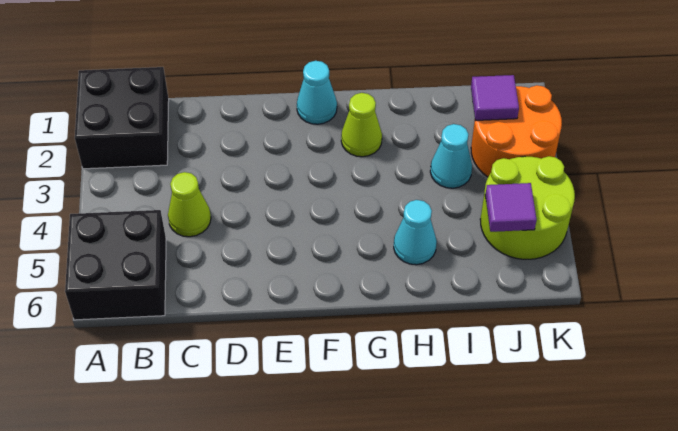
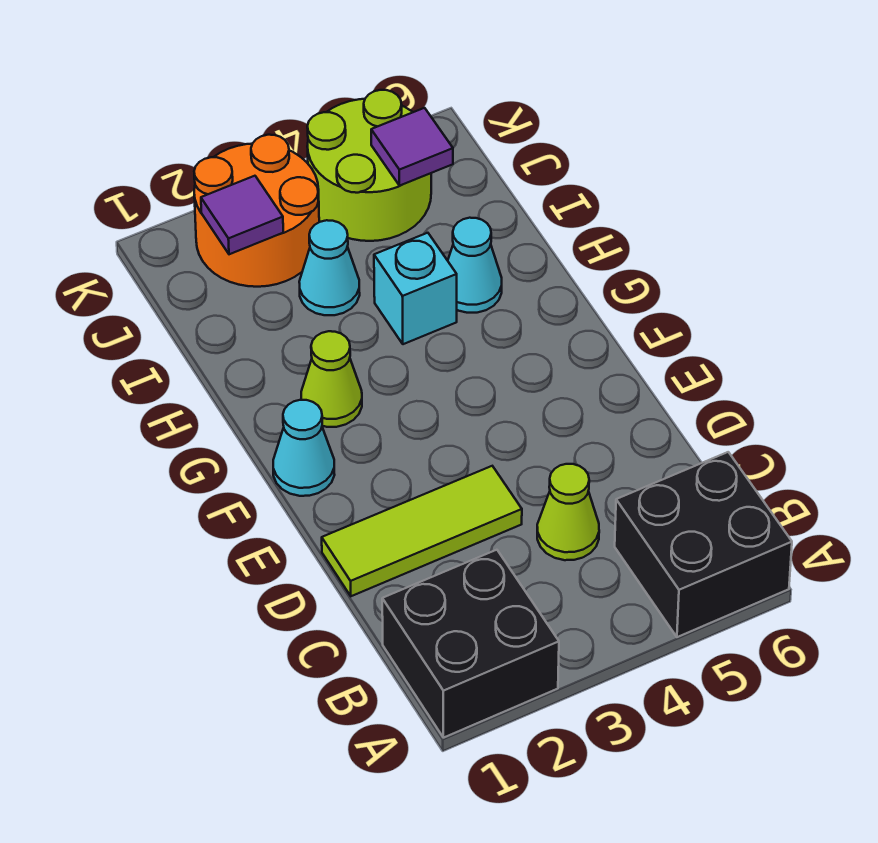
none -> lime tile D1:D3 level 1
none -> cyan brick H4 level 1

